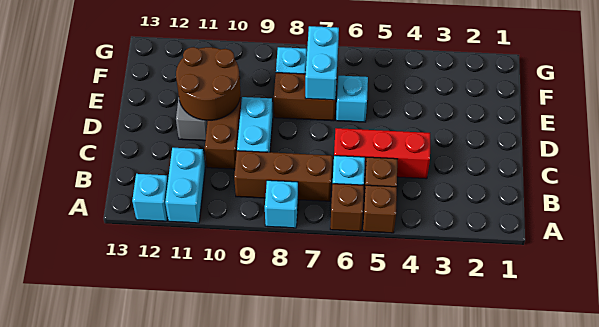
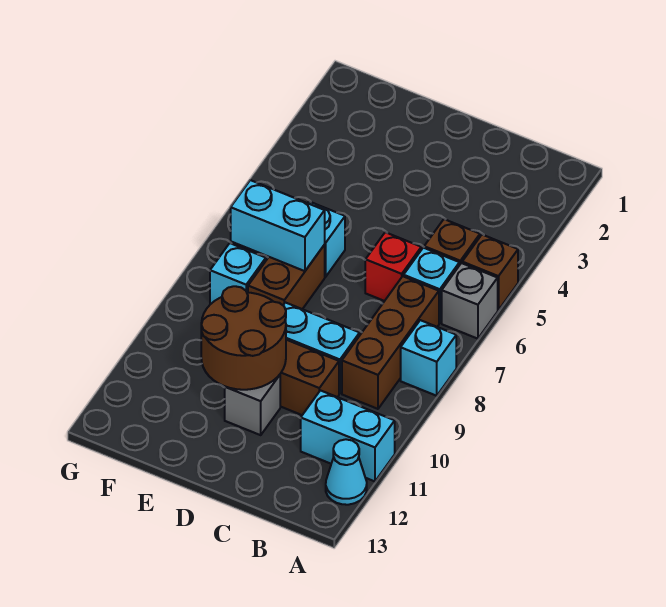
brown brick A6 level 1 -> grey brick A6 level 1
cyan brick A12 level 1 -> cyan cone A12 level 1
red brick C4:C6 level 1 -> red brick C6 level 1

